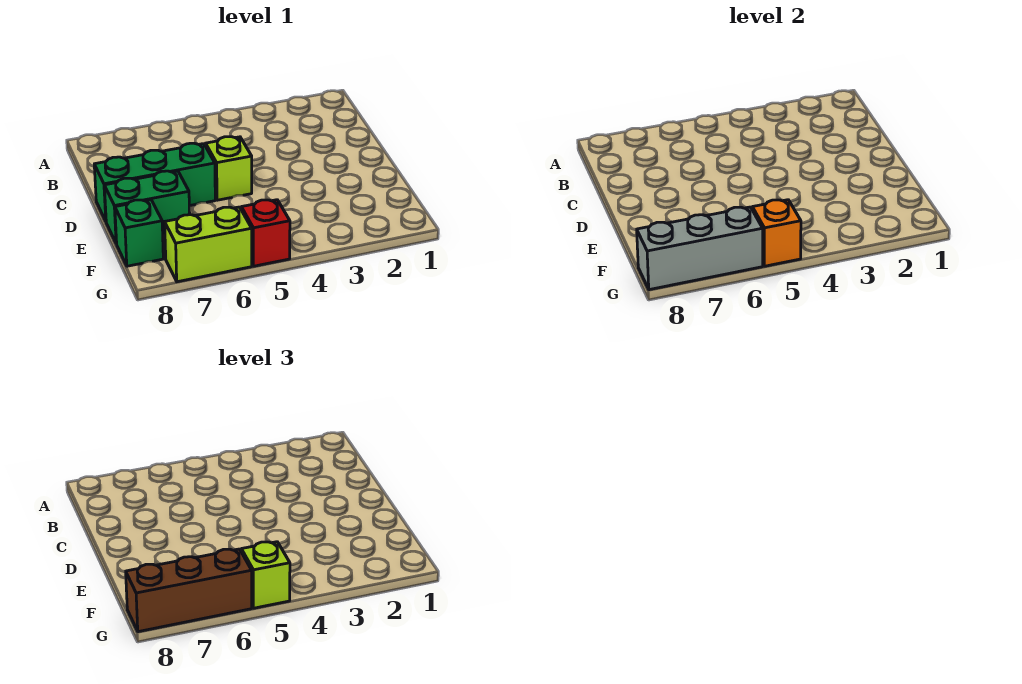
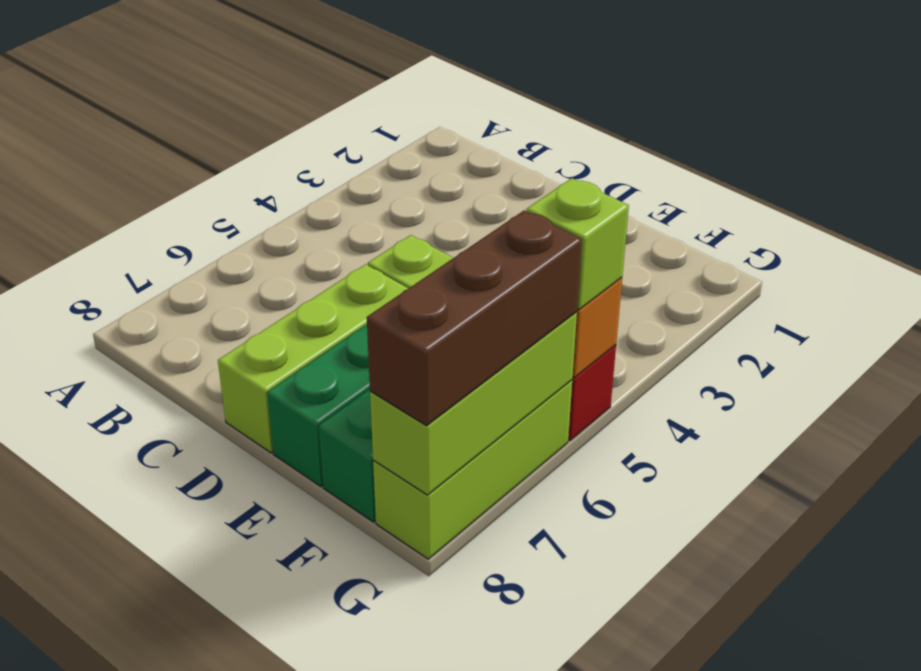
green brick D6:D8 level 1 -> lime brick D6:D8 level 1
lime brick G6:G7 level 1 -> lime brick G6:G8 level 1
grey brick G6:G8 level 2 -> lime brick G6:G8 level 2

